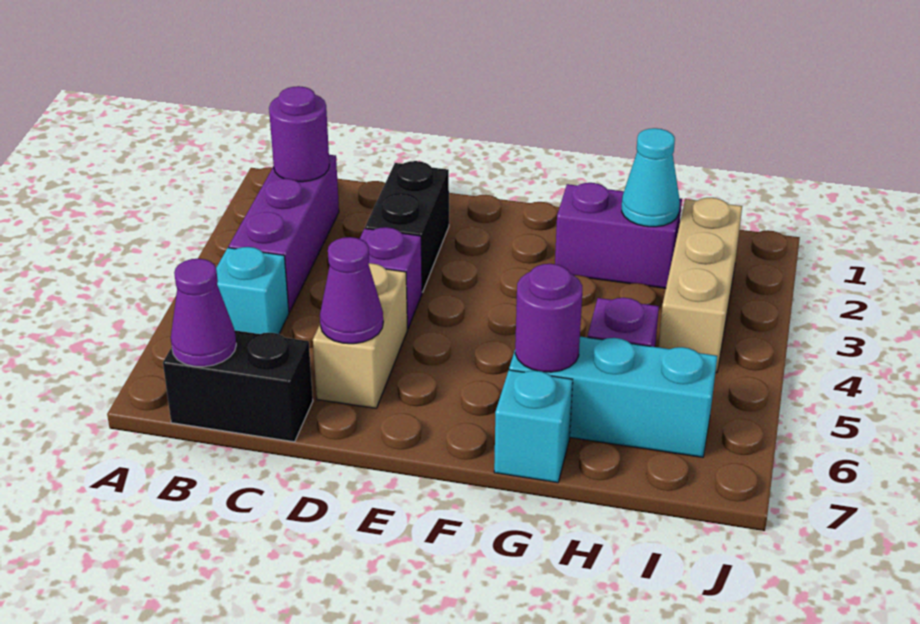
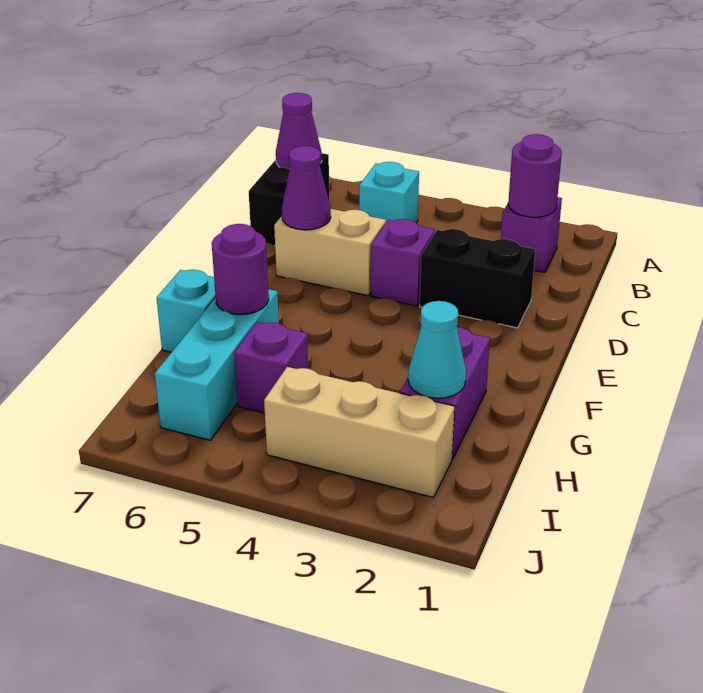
purple brick B2:B4 level 1 -> purple brick B2 level 1

